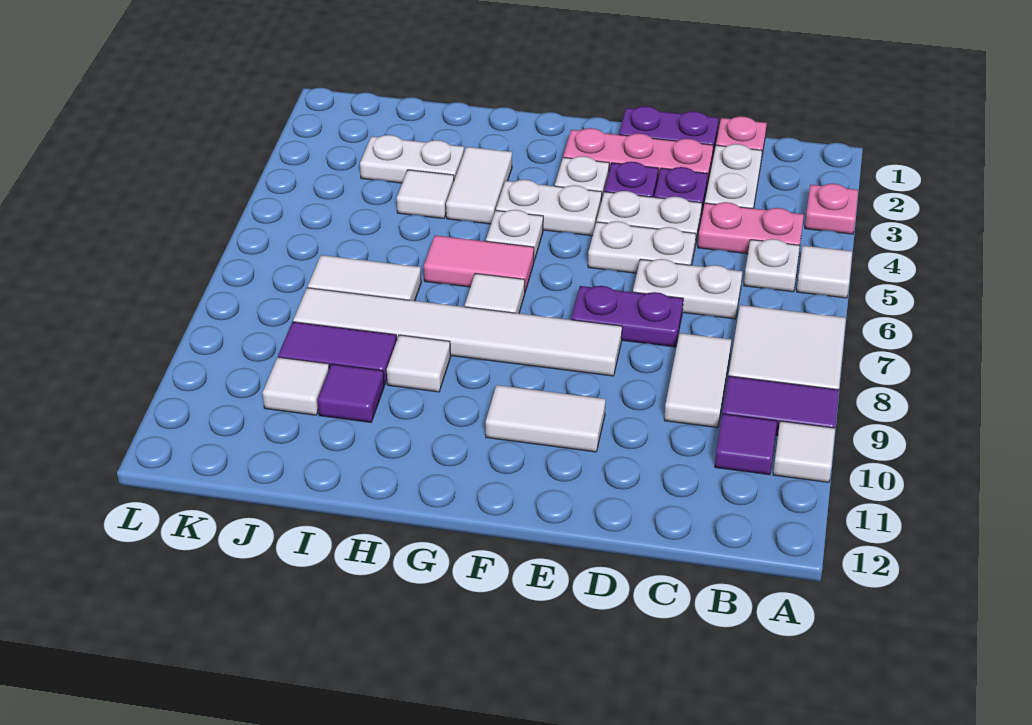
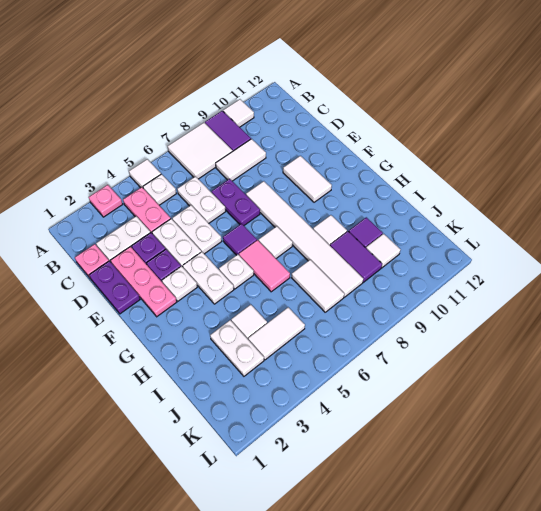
purple tile B10 level 1 -> purple tile F6 level 1
white tile H3:H4 level 1 -> white tile J4:J5 level 1

